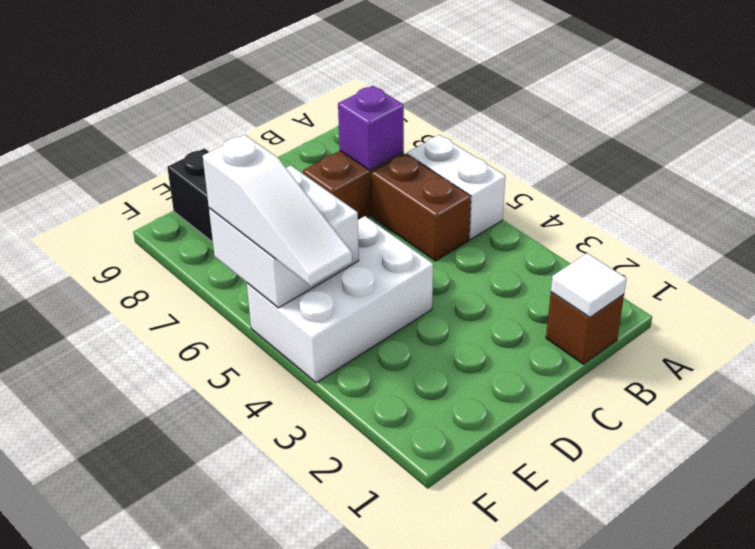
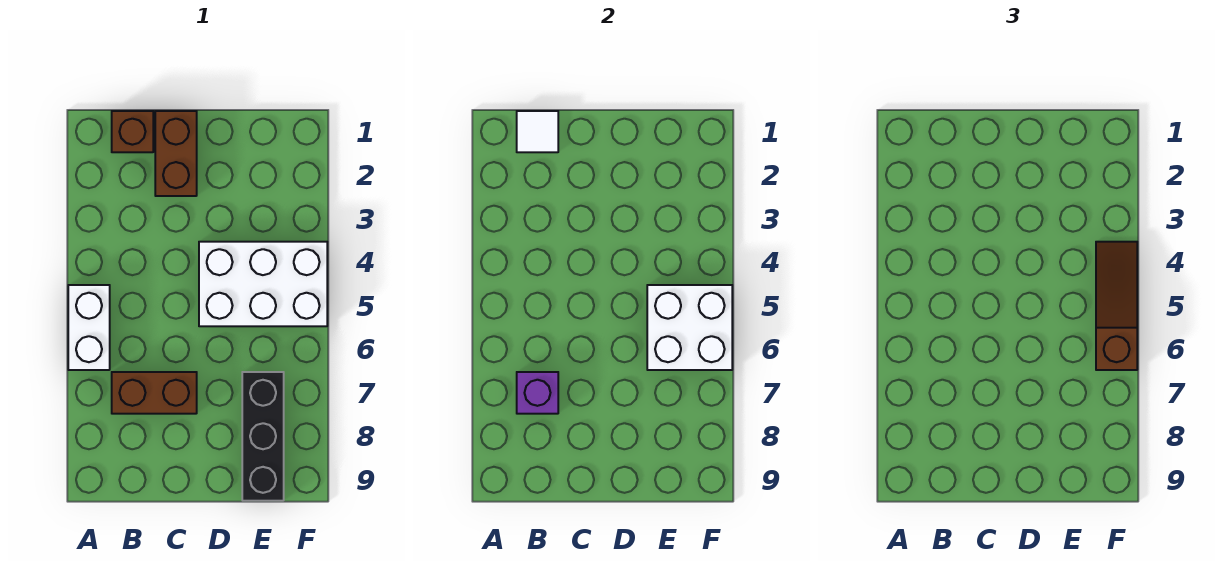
brown brick B5:B6 level 1 -> brown brick C1:C2 level 1
white slope F4:F6 level 3 top 6 -> brown slope F4:F6 level 3 top 6

